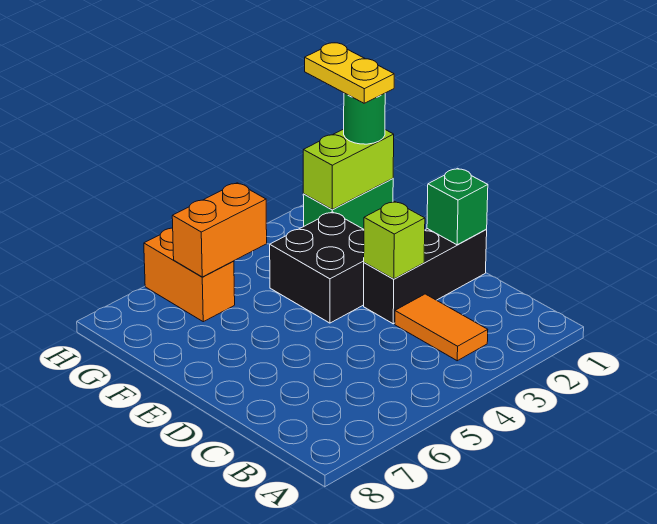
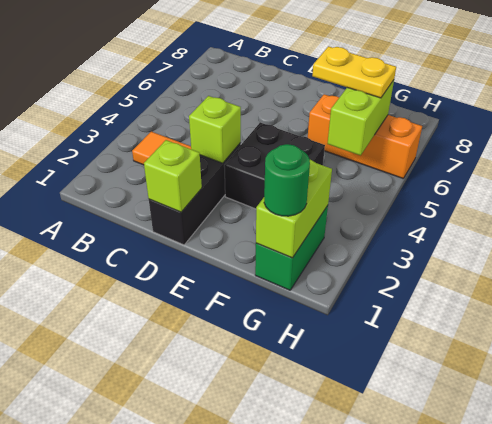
green brick D1 level 2 -> lime brick D1 level 2
yellow plate G1:H1 level 4 -> yellow plate F6:G6 level 3
orange brick G5:G6 level 2 -> lime brick G5:G6 level 2
orange brick G6:H6 level 1 -> orange brick F6:H6 level 1

